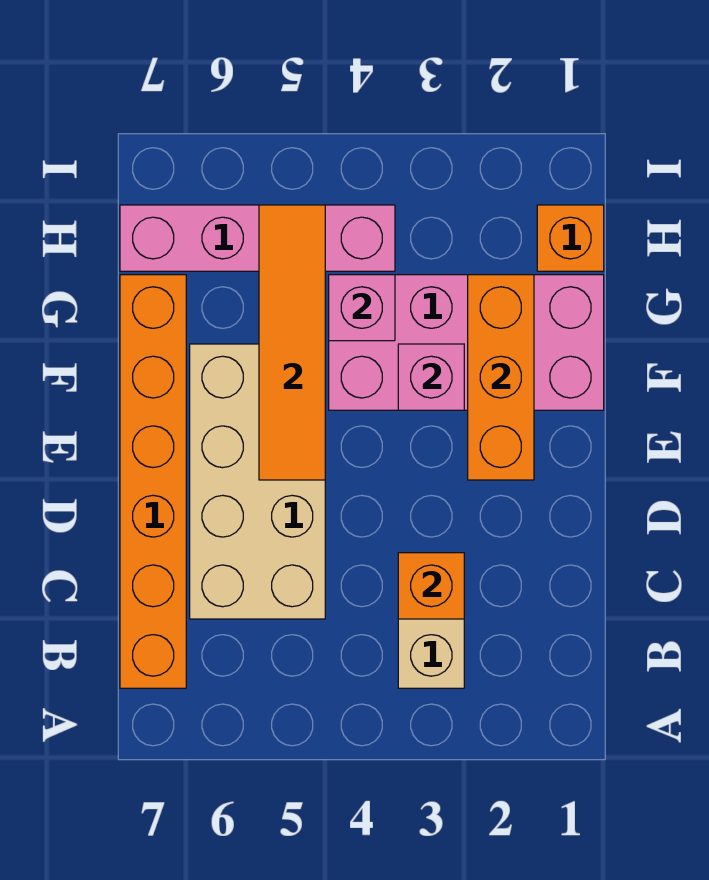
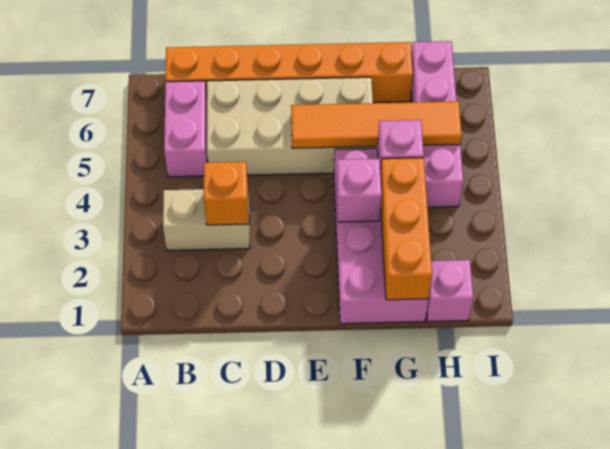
none -> pink brick B5:B6 level 1
orange brick E2:G2 level 2 -> orange brick G1:G3 level 2
orange brick H1 level 1 -> pink brick H1 level 1

